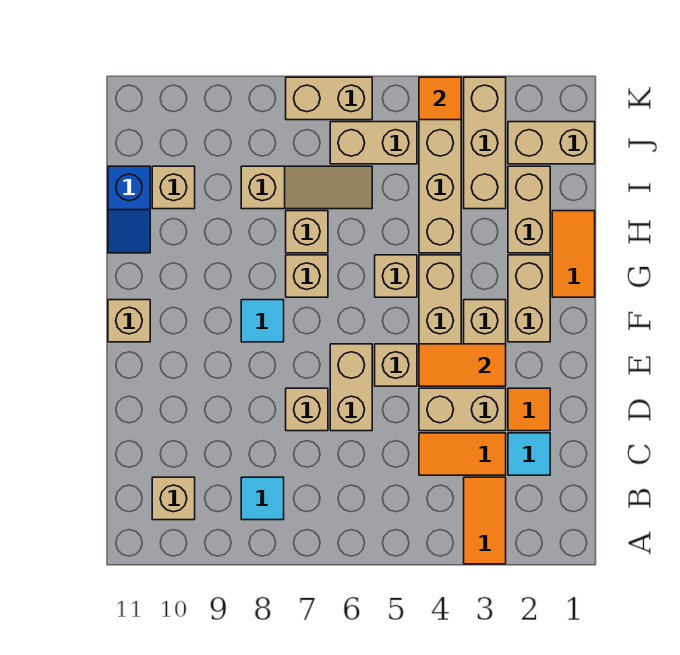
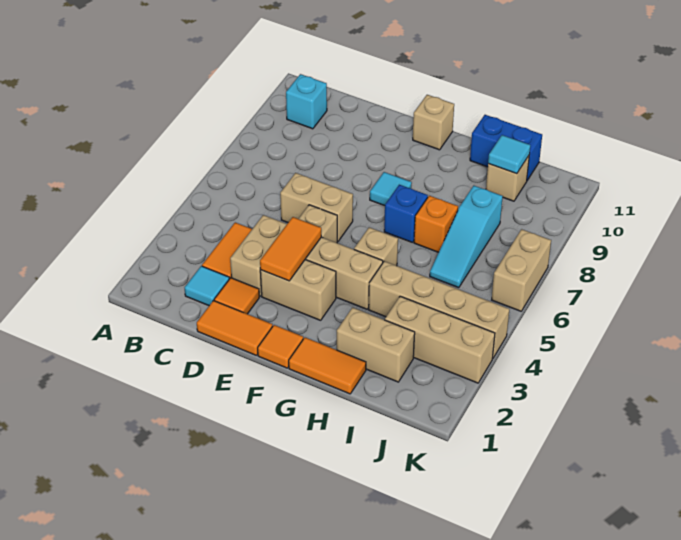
orange tile A3:B3 level 1 -> orange tile D1:E1 level 1
cyan tile B8 level 1 -> cyan tile I10 level 2
tan brick B10 level 1 -> cyan brick B10 level 1
tan brick D7 level 1 -> none
tan brick F2:G2 level 1 -> none
tan brick G7 level 1 -> blue brick G7 level 1
tan brick H7 level 1 -> orange brick H7 level 1
blue slope H11:I11 level 1 top I -> blue brick H11:I11 level 1
tan slope I6:I8 level 1 top 8 -> cyan slope I6:I8 level 1 top 8
tan brick J1:J2 level 1 -> none
tan brick J5:J6 level 1 -> none
orange tile K4 level 2 -> orange tile F1 level 1

